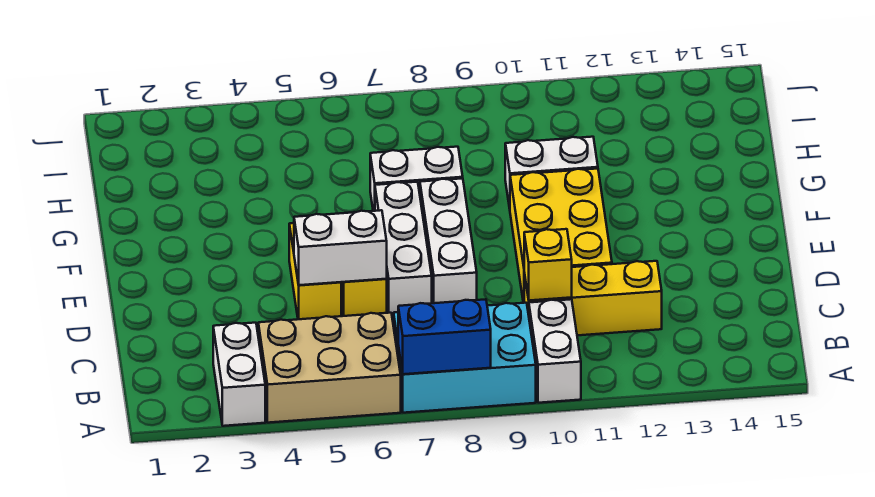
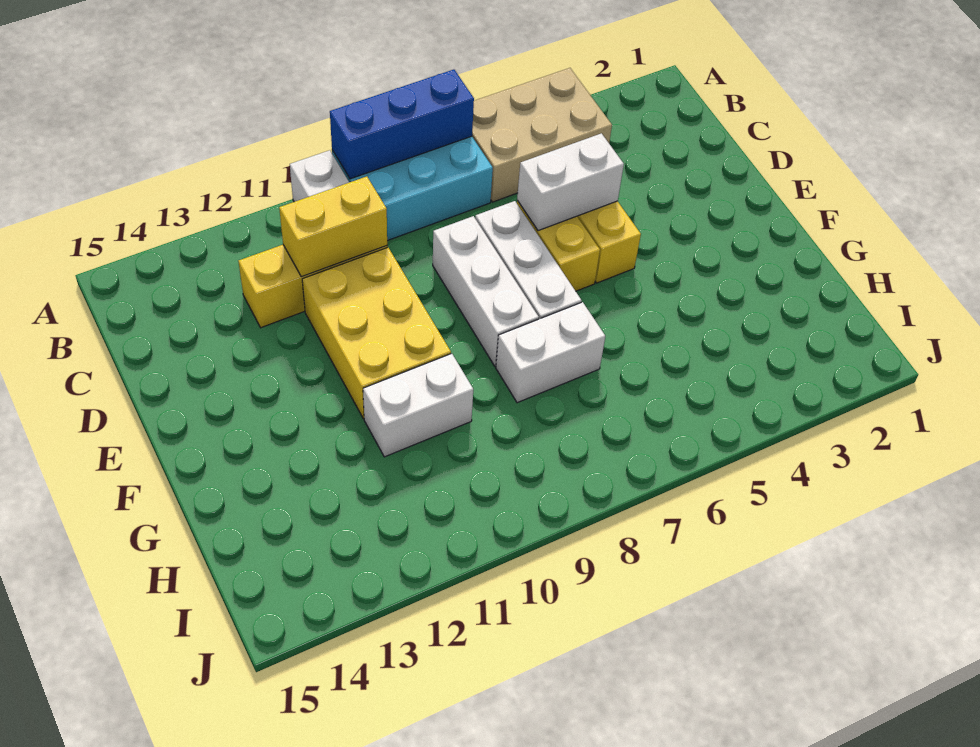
white brick A3:B3 level 1 -> none
blue brick A7:A8 level 2 -> blue brick A7:A9 level 2
yellow brick C10 level 2 -> yellow brick C10:C11 level 2

